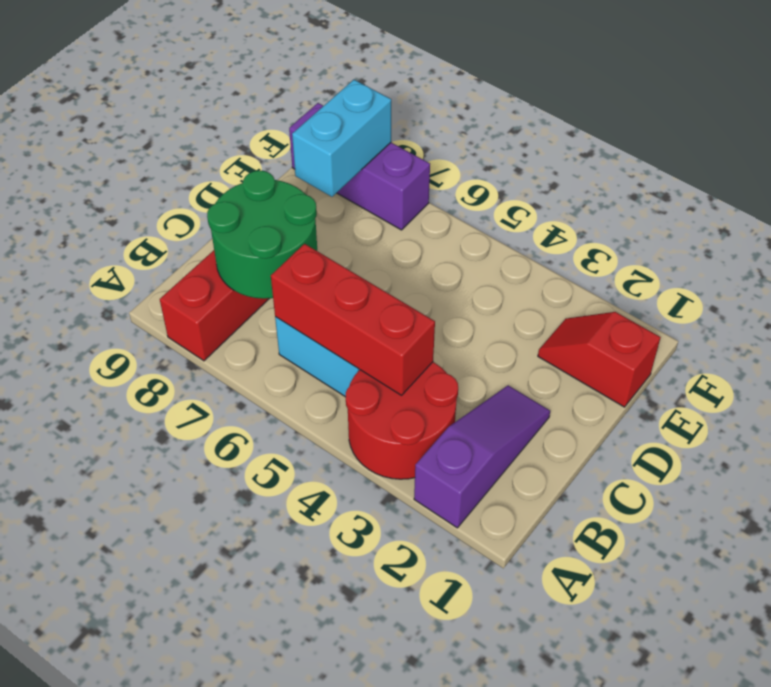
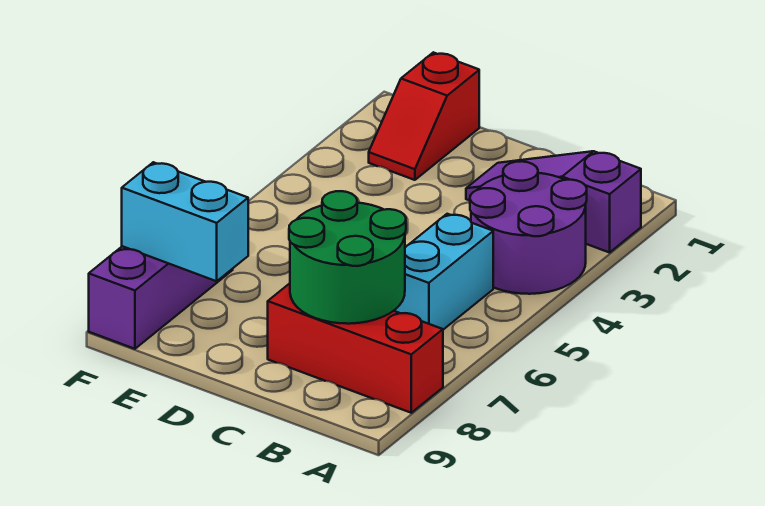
red round brick A3:B4 level 1 -> purple round brick A3:B4 level 1
red brick B4:B6 level 2 -> none

